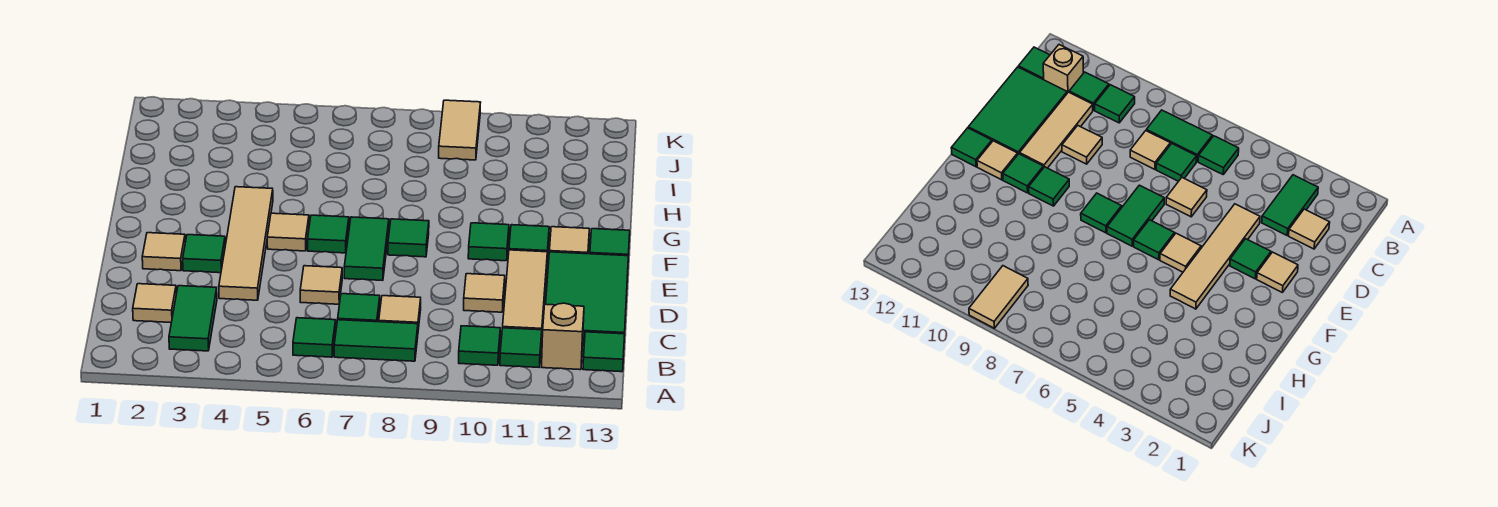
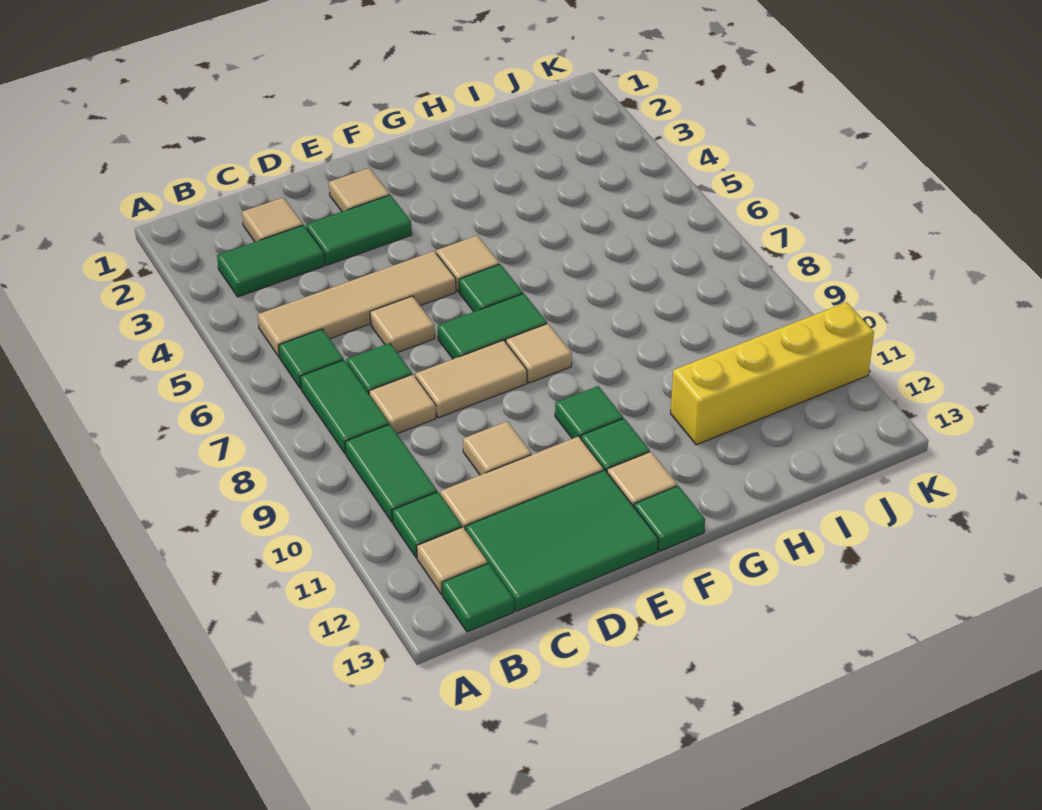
green tile B10 level 1 -> green tile B9:B10 level 1
tan brick B12 level 1 -> tan tile B12 level 1
tan tile D4:G4 level 1 -> tan tile B5:E5 level 1
green tile E3 level 1 -> green tile D3:E3 level 1
green tile F8 level 1 -> tan tile F8 level 1
none -> yellow brick H11:K11 level 1
tan tile J9:K9 level 1 -> tan tile D8:E8 level 1

